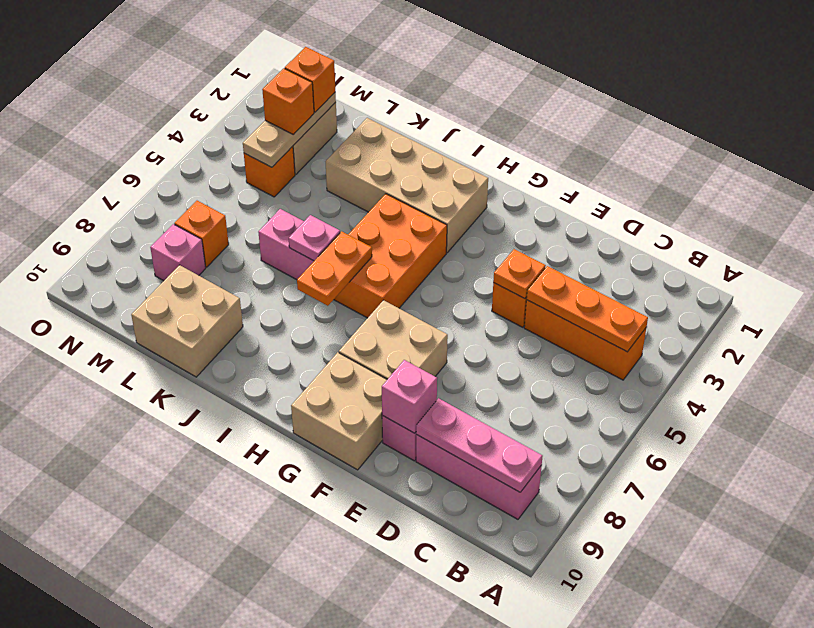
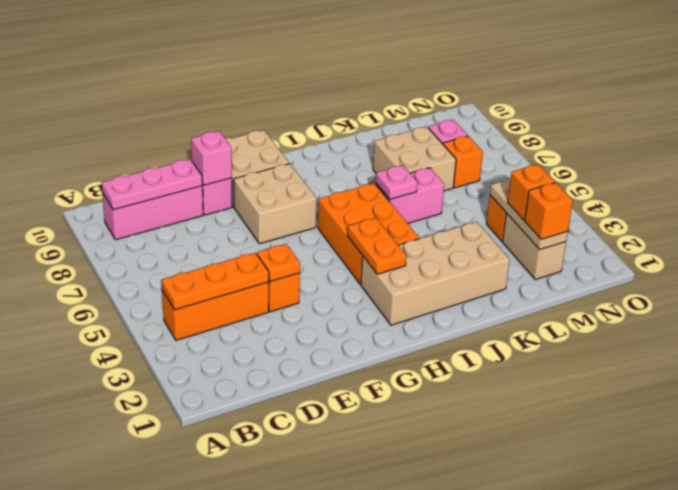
orange plate I6:I7 level 2 -> orange plate H3:H4 level 2
tan brick K9:L10 level 1 -> tan brick K7:L8 level 1

